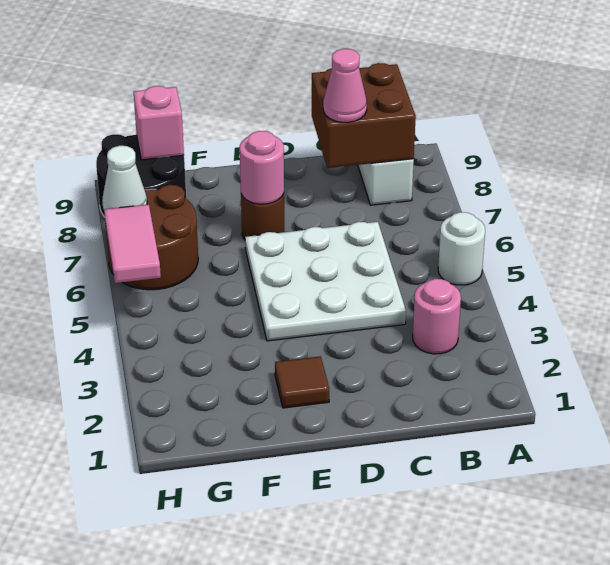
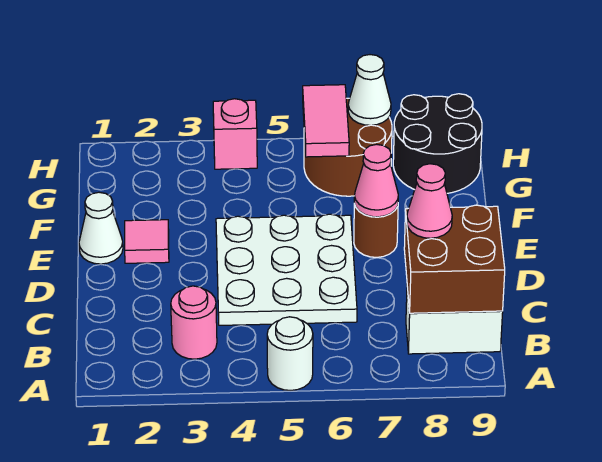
none -> white cone E1 level 1
brown tile E2 level 1 -> pink tile E2 level 1
pink round brick E7 level 2 -> pink cone E7 level 2
pink brick G9 level 2 -> pink brick H4 level 1
pink tile H5:H6 level 2 -> pink tile G6:H6 level 2

